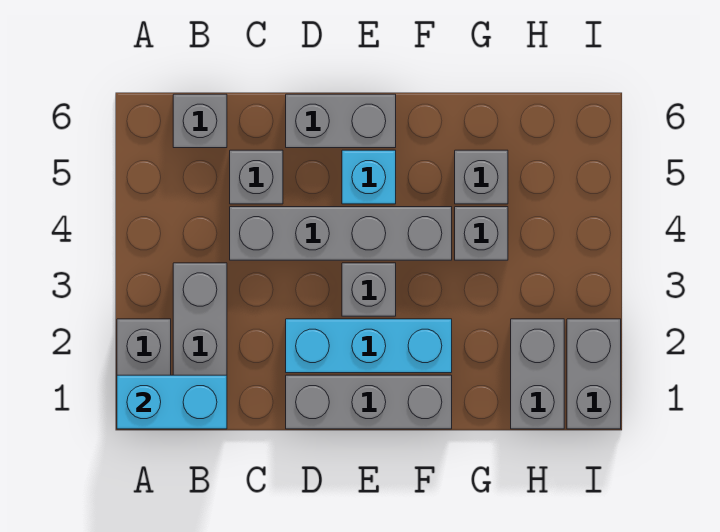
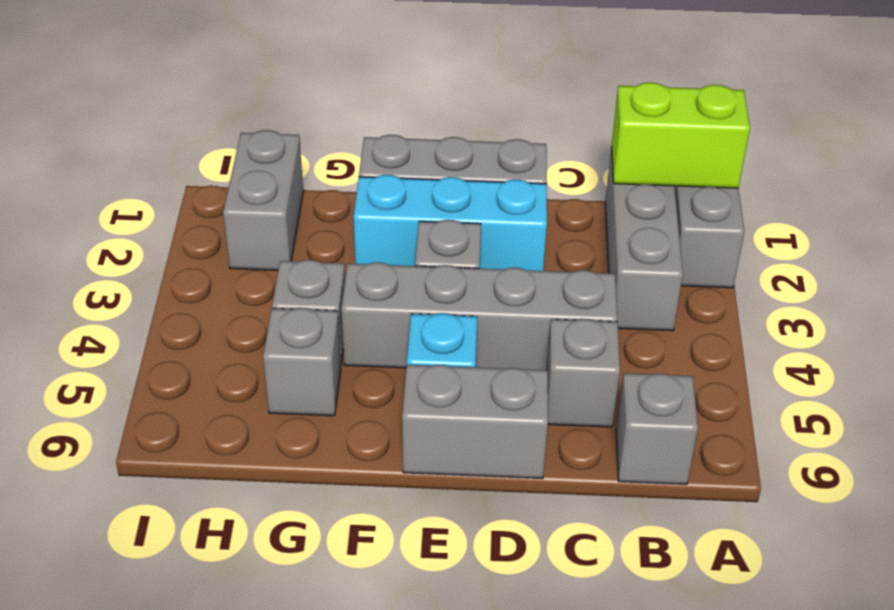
cyan brick A1:B1 level 2 -> lime brick A1:B1 level 2
grey brick I1:I2 level 1 -> none

